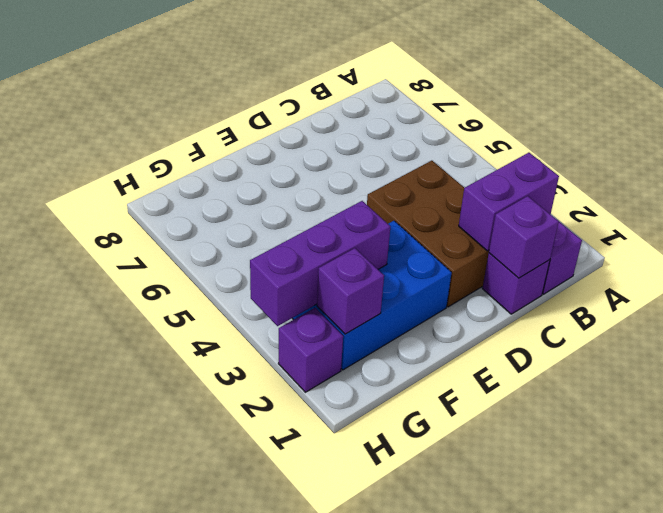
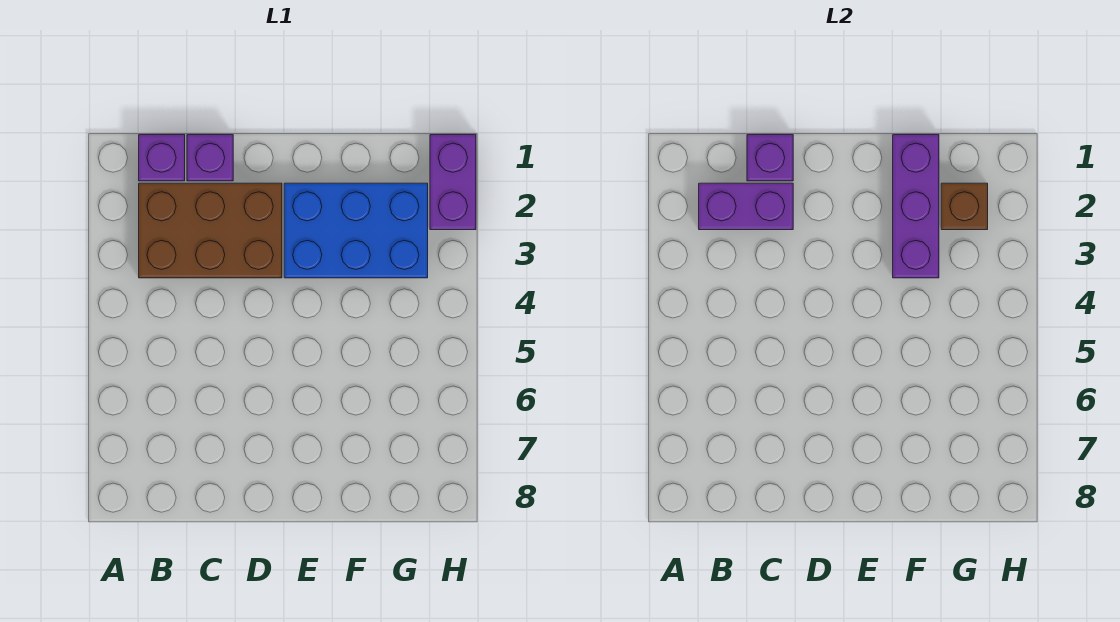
brown brick C2:D4 level 1 -> brown brick B2:D3 level 1
purple brick F3:H3 level 2 -> purple brick F1:F3 level 2
purple brick G2 level 2 -> brown brick G2 level 2
purple brick H2 level 1 -> purple brick H1:H2 level 1

